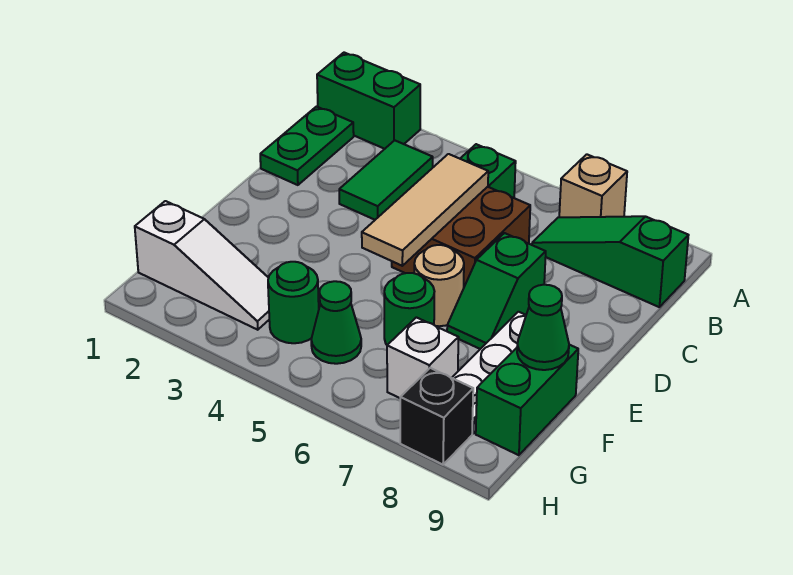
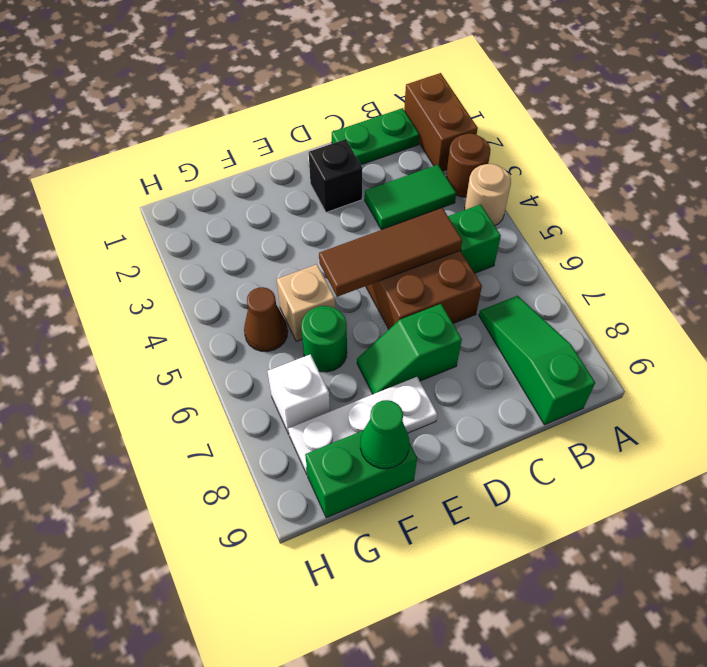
green brick A1:A2 level 1 -> brown brick A1:A2 level 1
none -> brown round brick A3 level 1
tan brick A7 level 1 -> tan brick F5 level 1
tan tile C5:E5 level 2 -> brown tile C5:E5 level 2
tan round brick E6 level 1 -> tan round brick A4 level 1
white slope G1:G3 level 1 top 1 -> none
green round brick G4 level 1 -> none
green cone G5 level 1 -> brown cone G5 level 1
black brick H8 level 1 -> black brick D2 level 1

